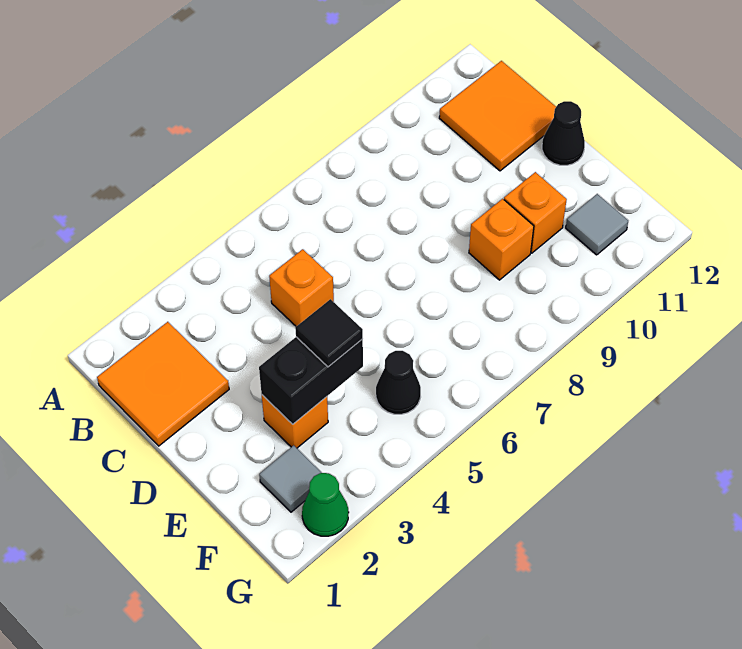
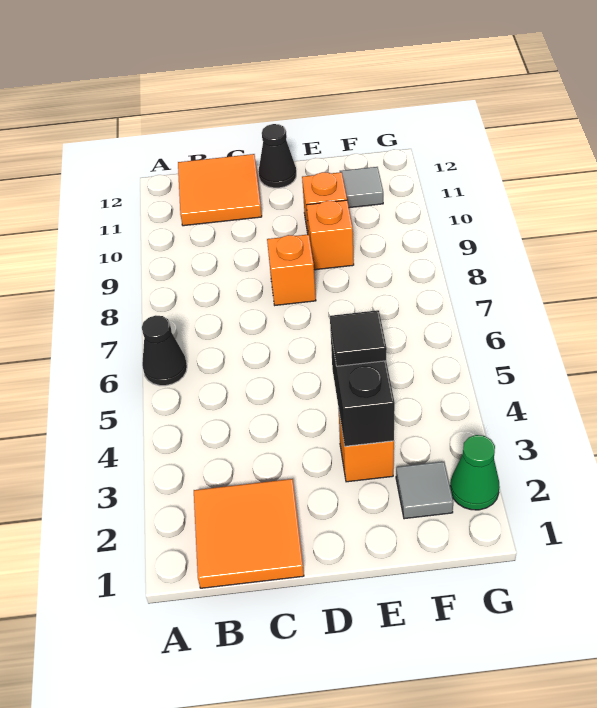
orange brick C5 level 1 -> orange brick D8 level 1
black cone F5 level 1 -> black cone A6 level 1

